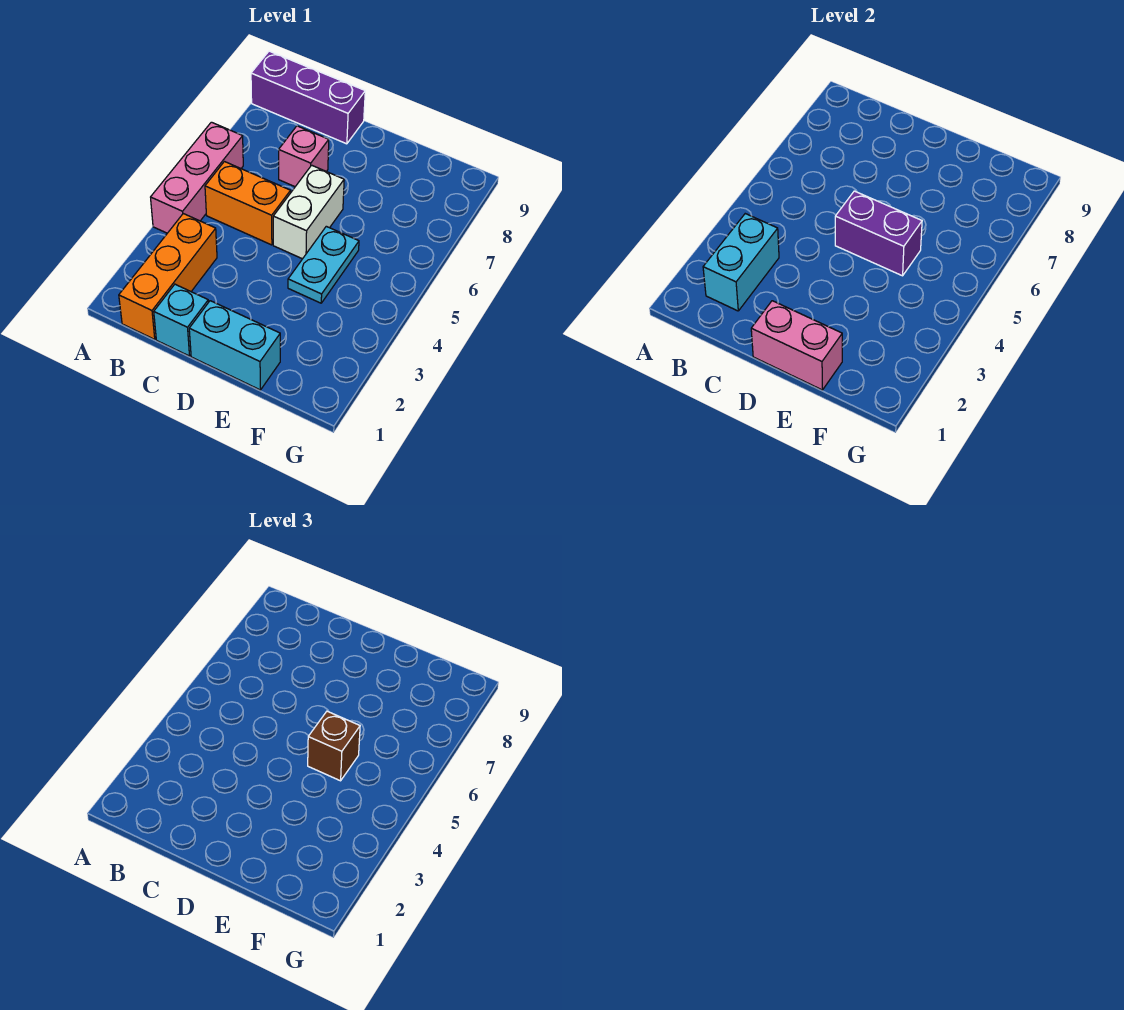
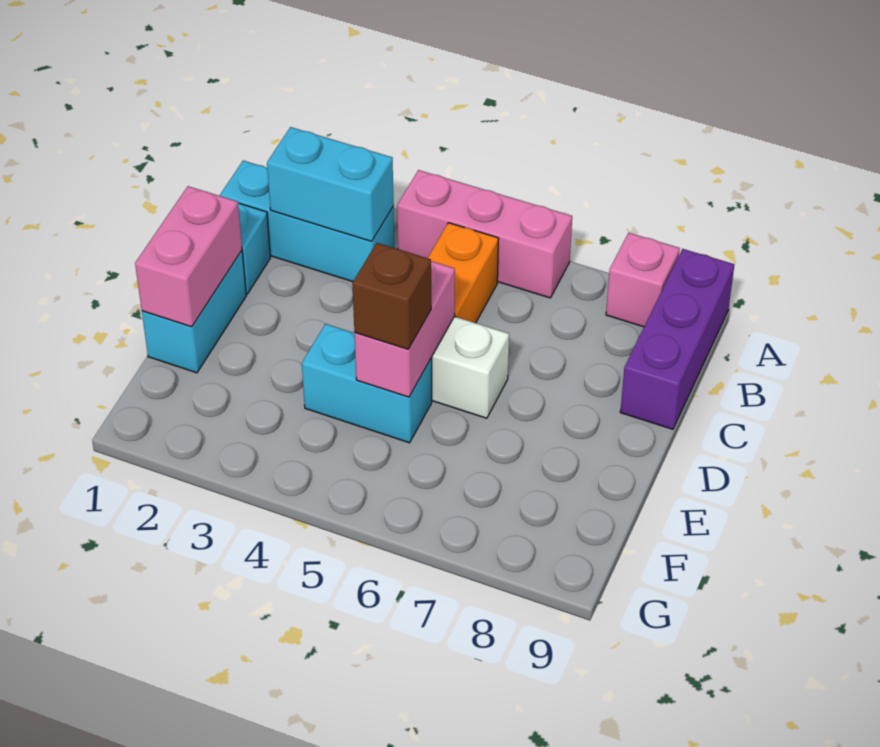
orange brick B1:B3 level 1 -> cyan brick B1:B3 level 1
pink brick C7 level 1 -> pink brick A8 level 1
purple brick D5:E5 level 2 -> pink brick D5:E5 level 2
cyan plate E4:E5 level 1 -> cyan brick E4:E5 level 1

